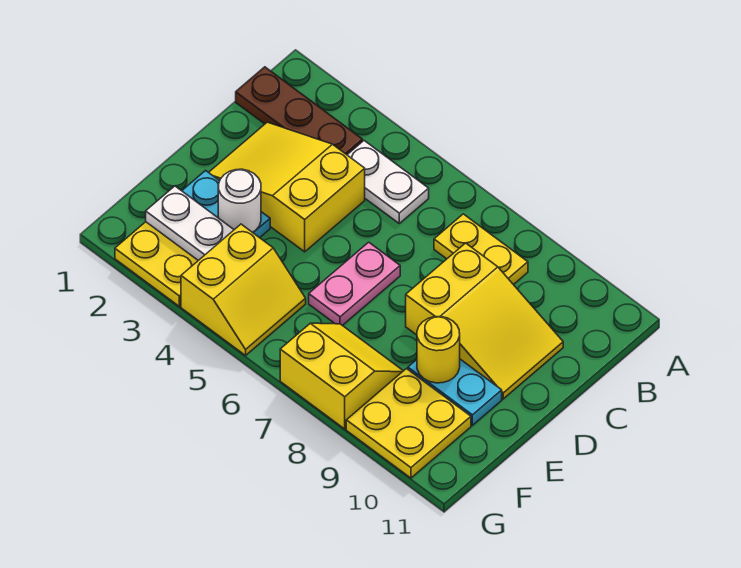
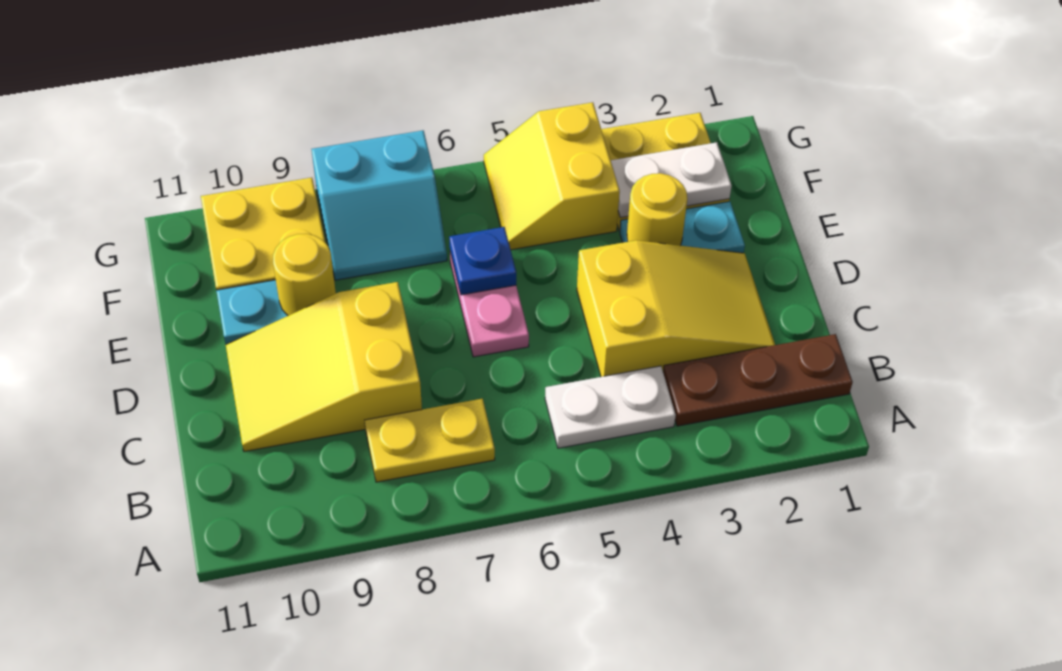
white round brick E3 level 2 -> yellow round brick E3 level 2
none -> blue plate E6 level 2
yellow slope F7:G8 level 1 top G -> cyan slope F7:G8 level 1 top G

